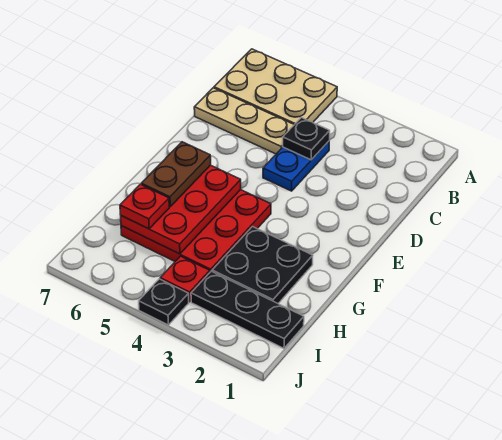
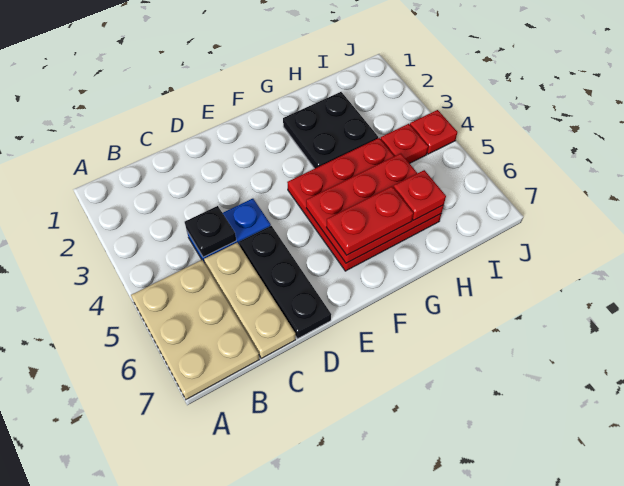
brown plate F6:G6 level 3 -> red plate F6:G6 level 3
black plate I1:I3 level 1 -> black plate D5:D7 level 1
black plate J4 level 1 -> red plate J4 level 1

